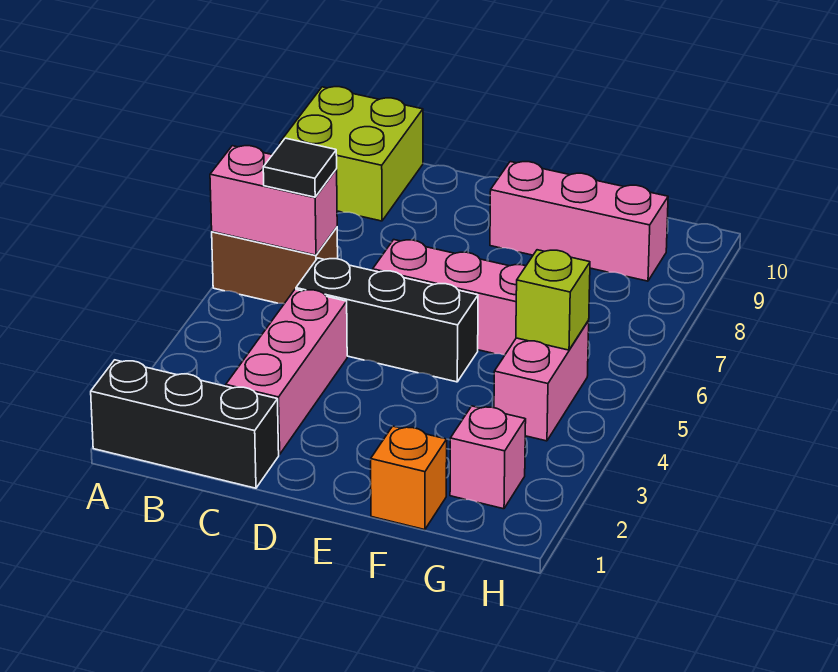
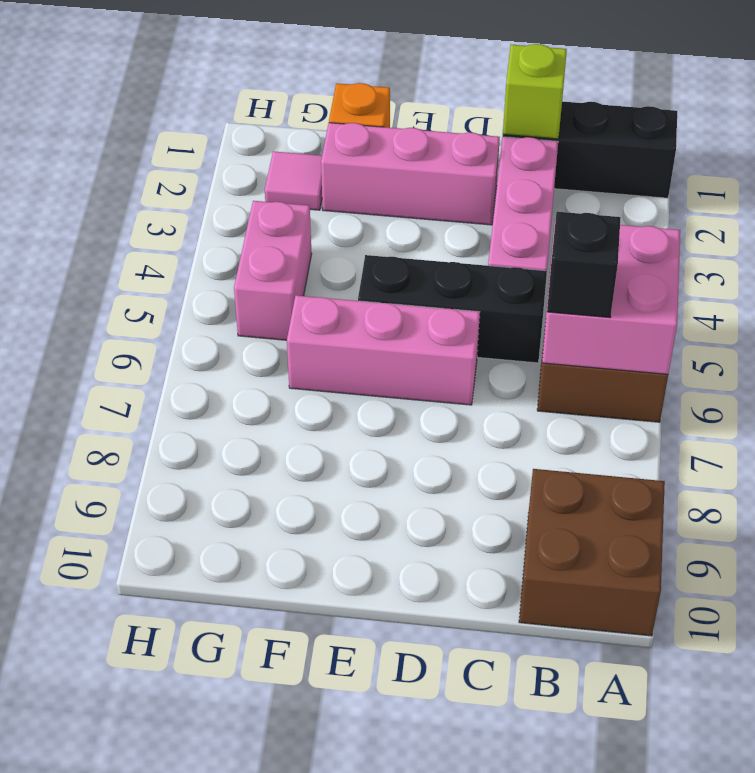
pink brick A6:B6 level 2 -> pink brick A5:B6 level 2
lime brick A9:B10 level 1 -> brown brick A9:B10 level 1
black tile B6 level 3 -> black brick B6 level 3
pink brick E9:G9 level 1 -> pink brick D2:F2 level 1
pink brick G2 level 1 -> pink tile G2 level 1
lime brick G5 level 2 -> lime brick C1 level 2

